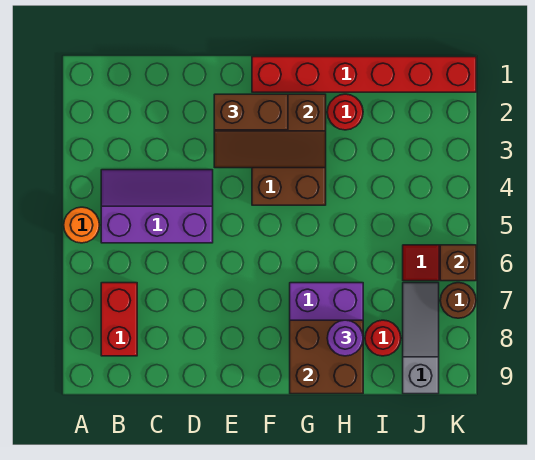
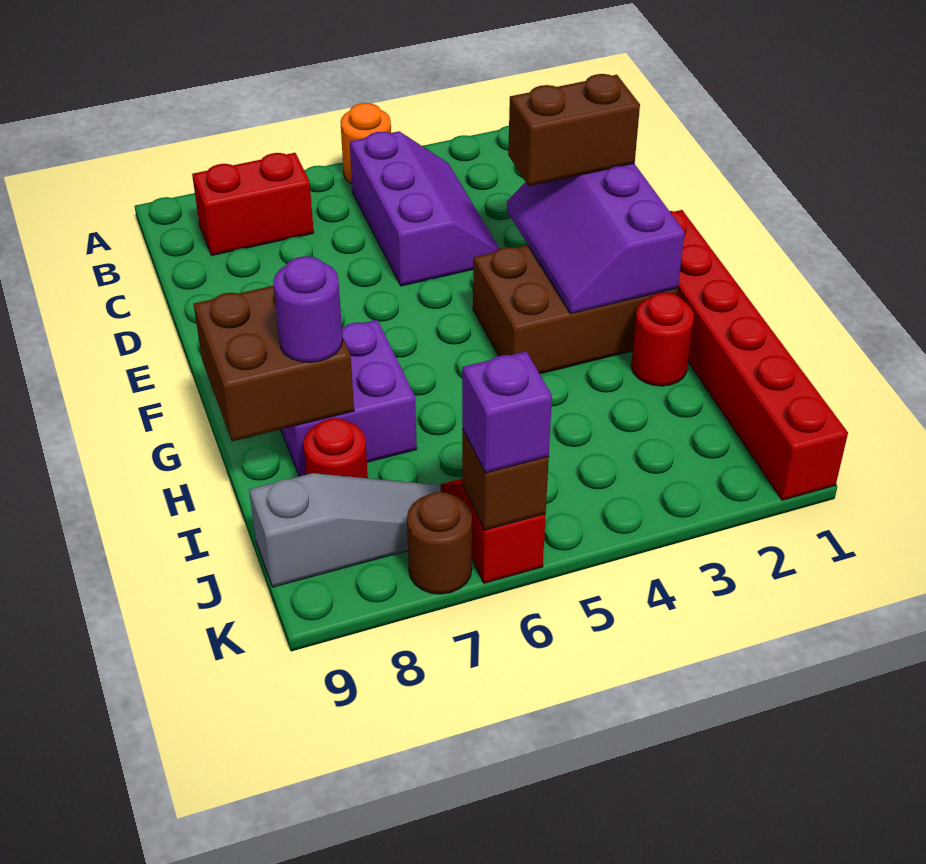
brown slope E2:G3 level 2 top 2 -> purple slope E2:G3 level 2 top 2
brown brick E2:F2 level 3 -> brown brick E2:E3 level 3
none -> purple brick K6 level 3

